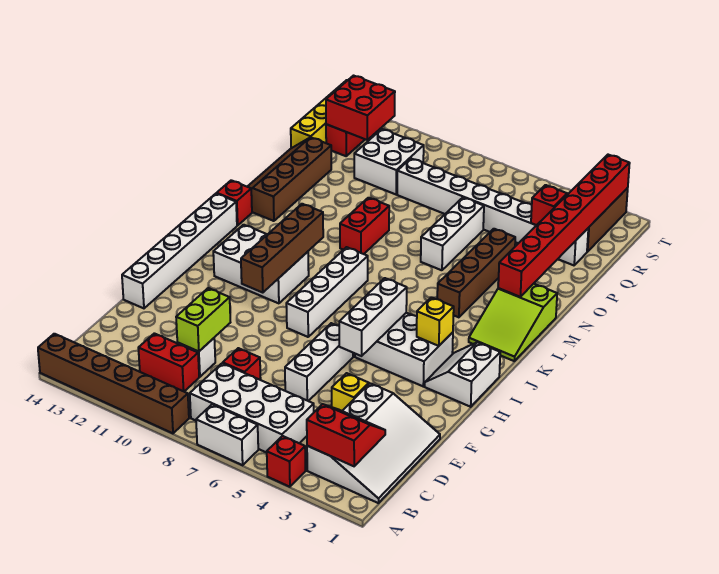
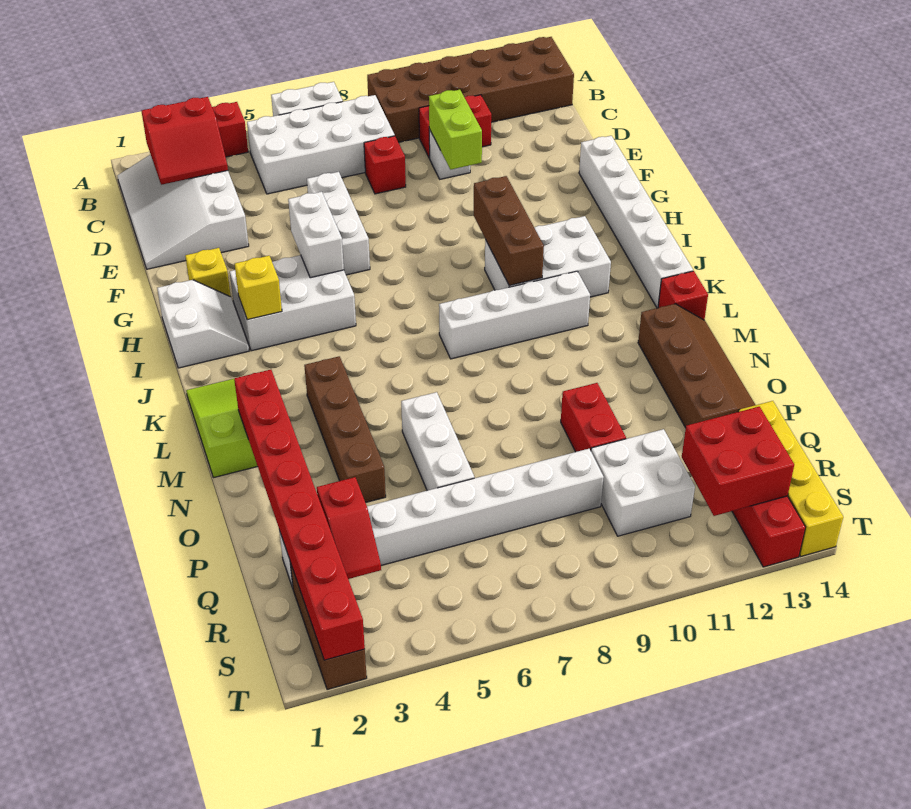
brown brick A9:A14 level 1 -> brown brick A9:B14 level 1
yellow brick E4 level 1 -> yellow brick G2 level 1
white brick G5:I5 level 2 -> white brick G5:H5 level 2
white brick H8:K8 level 1 -> white brick K8:K11 level 1
brown brick H10:K10 level 2 -> brown brick H10:J10 level 2
red brick M9:N9 level 1 -> red brick O10:P10 level 1

